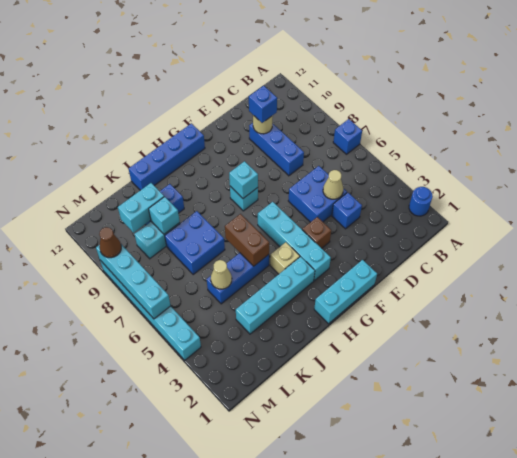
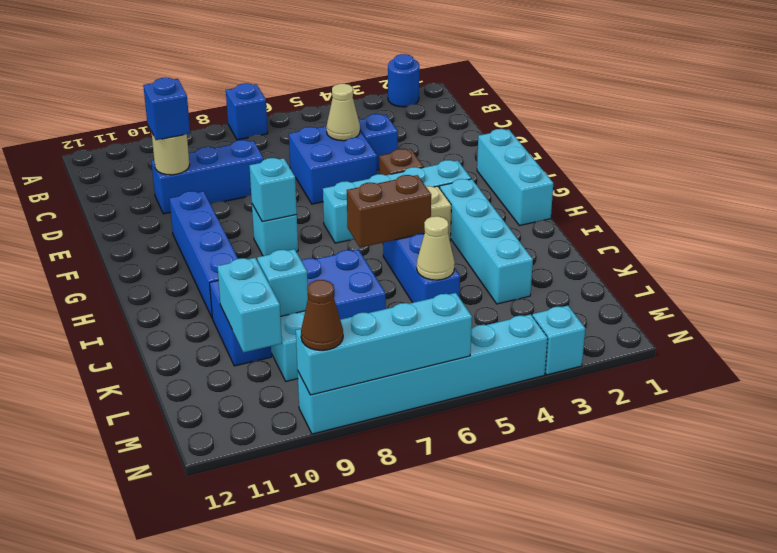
blue brick G12:J12 level 1 -> blue brick F10:I10 level 1
none -> cyan brick N3 level 1

